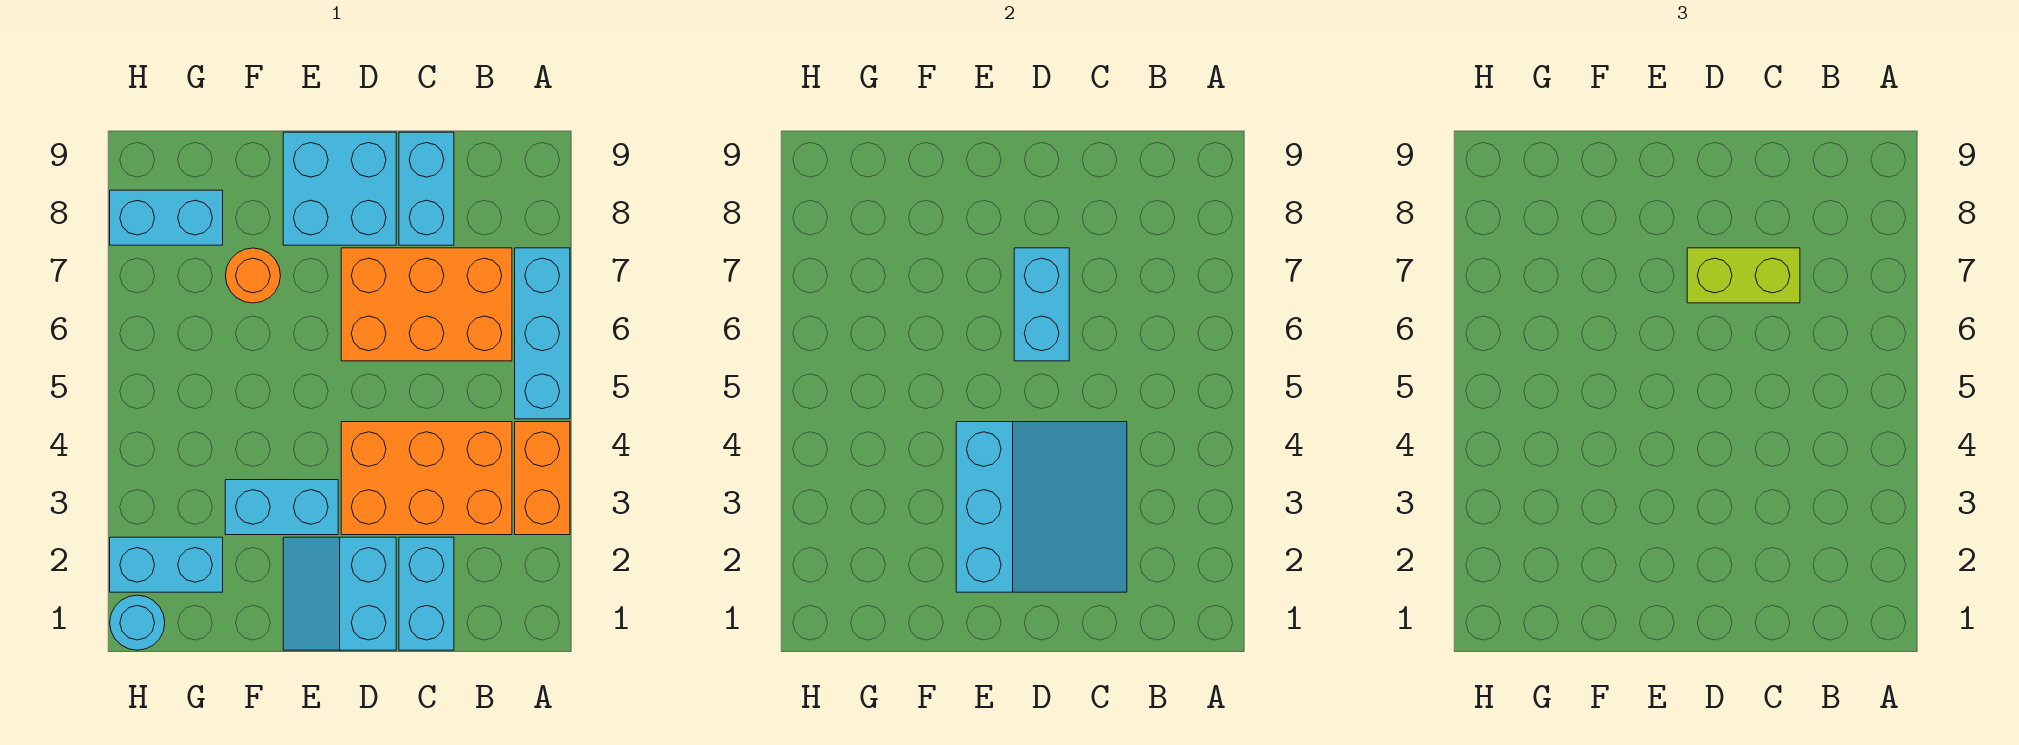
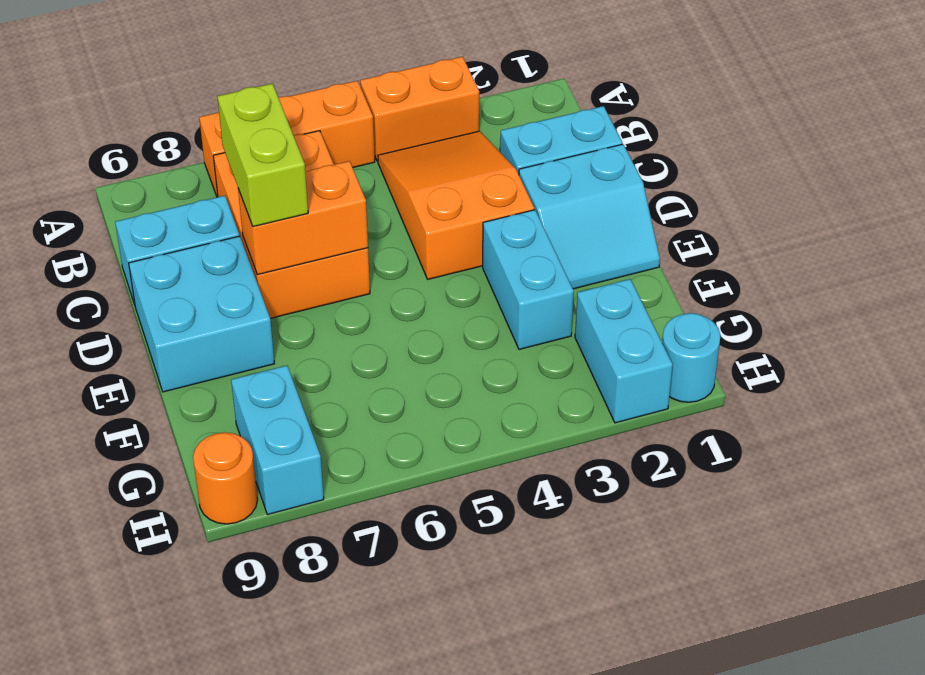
cyan brick A5:A7 level 1 -> orange brick A5:A7 level 1
orange brick B3:D4 level 1 -> orange slope B3:D4 level 1 top D
cyan slope C2:E4 level 2 top E -> none
cyan brick D6:D7 level 2 -> orange brick D6:D7 level 2
orange round brick F7 level 1 -> orange round brick H9 level 1

